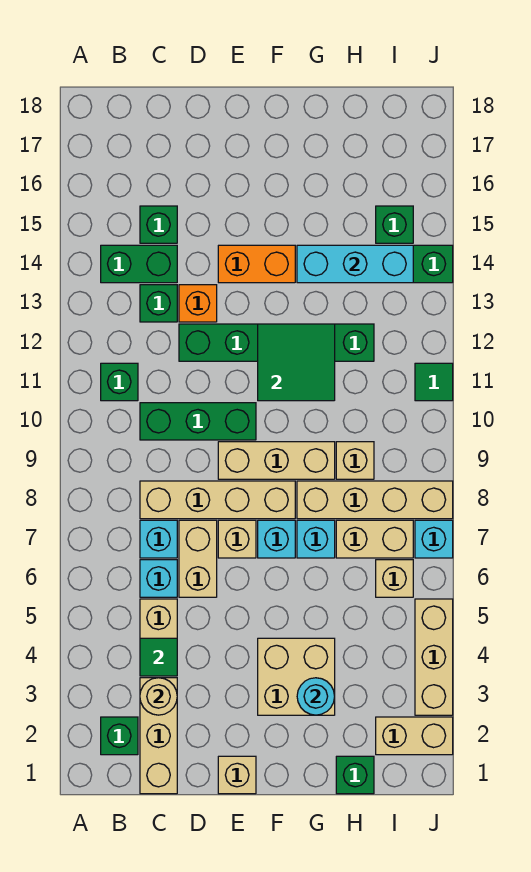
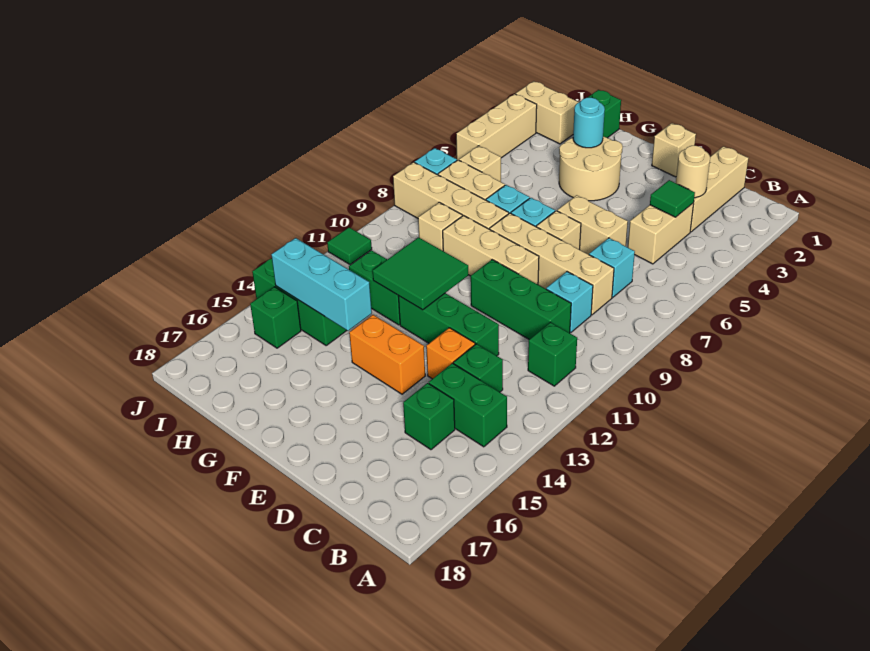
green brick B2 level 1 -> none
cyan brick C6 level 1 -> cyan brick C9 level 1
tan brick D6:D7 level 1 -> tan brick D6:E6 level 1
tan brick F3:G4 level 1 -> tan round brick F3:G4 level 1

